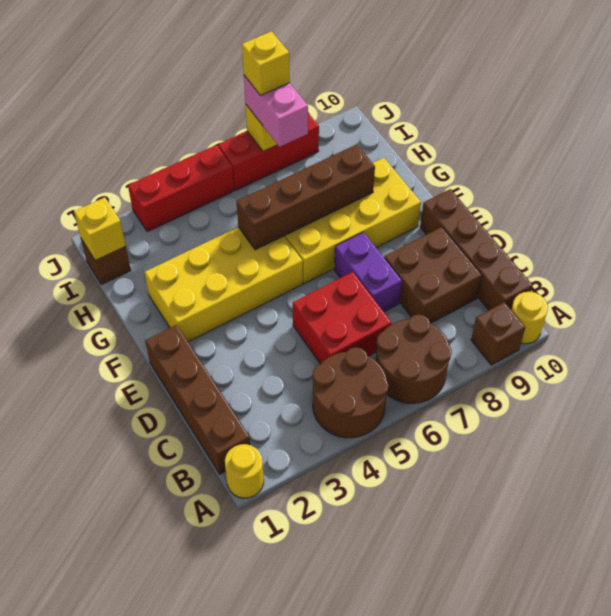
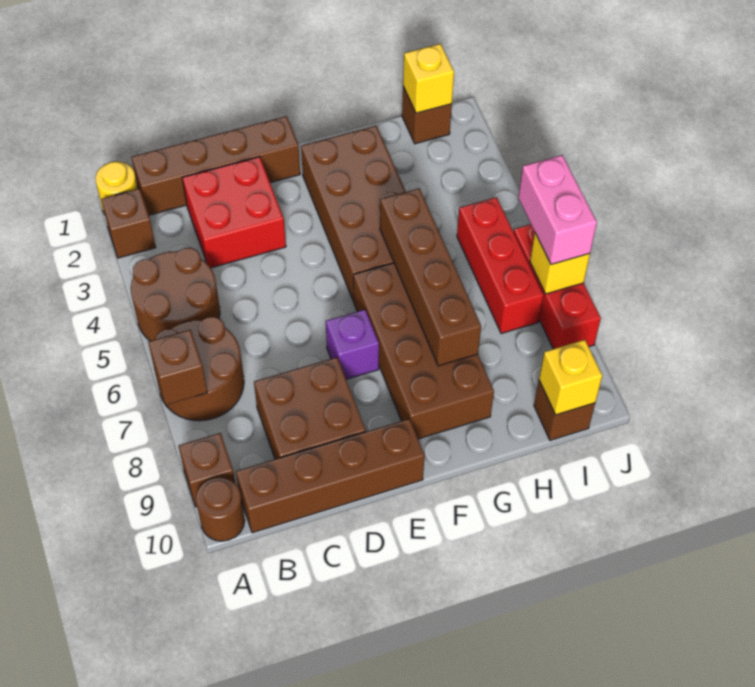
none -> brown brick A2 level 1
none -> brown brick A7 level 2
yellow round brick A10 level 1 -> brown round brick A10 level 1
red brick C5:D6 level 1 -> red brick C2:D3 level 1
purple brick D7:E7 level 1 -> purple brick E7 level 1
yellow brick F2:G5 level 1 -> brown brick F2:G5 level 1
yellow brick F6:G9 level 1 -> brown brick F6:G9 level 1
pink brick I7:J7 level 3 -> pink brick J6:J7 level 3
none -> brown brick I10 level 1
red brick J3:J5 level 1 -> red brick I5:I7 level 1
yellow brick J7 level 4 -> yellow brick I10 level 2

